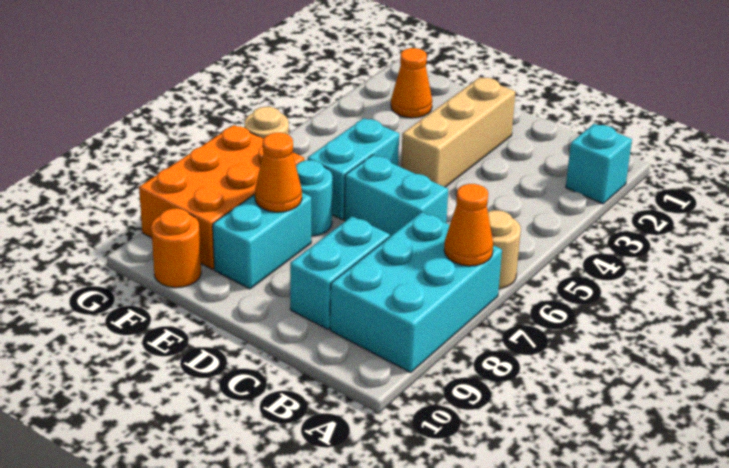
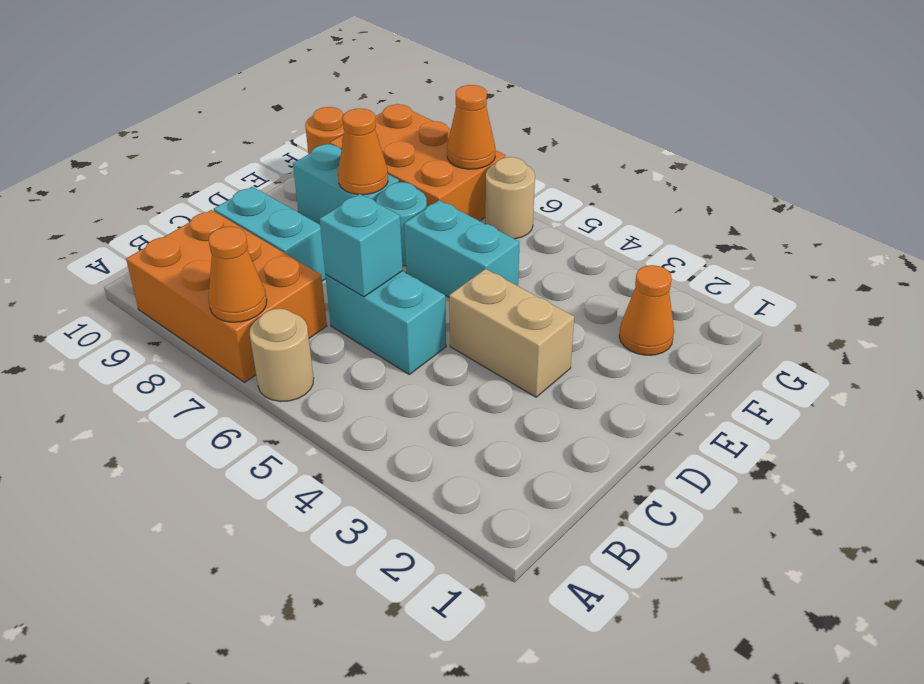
cyan brick A2 level 1 -> cyan brick C6 level 2
cyan brick A7:B9 level 1 -> orange brick A7:B9 level 1
cyan brick C6:D6 level 1 -> cyan brick C5:C6 level 1
tan brick D2:D4 level 1 -> tan brick D3:D4 level 1
none -> orange cone G7 level 2

